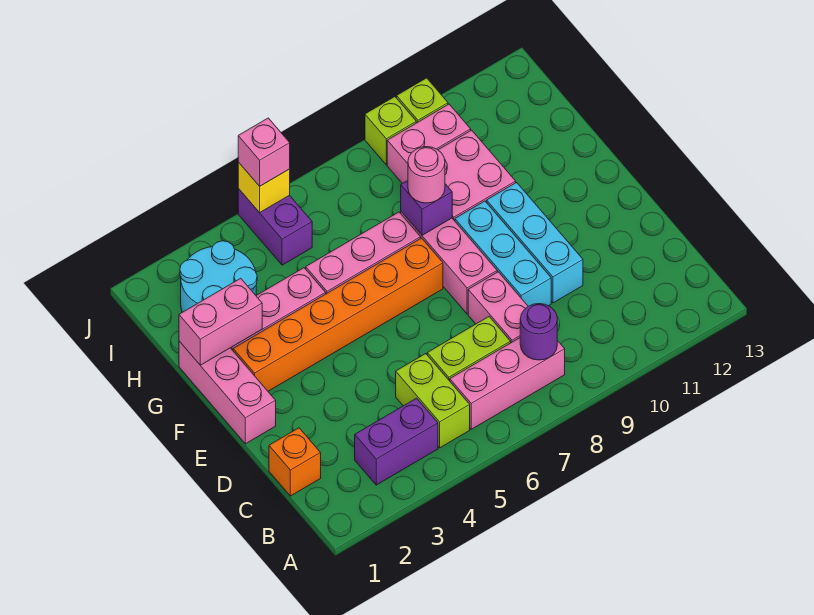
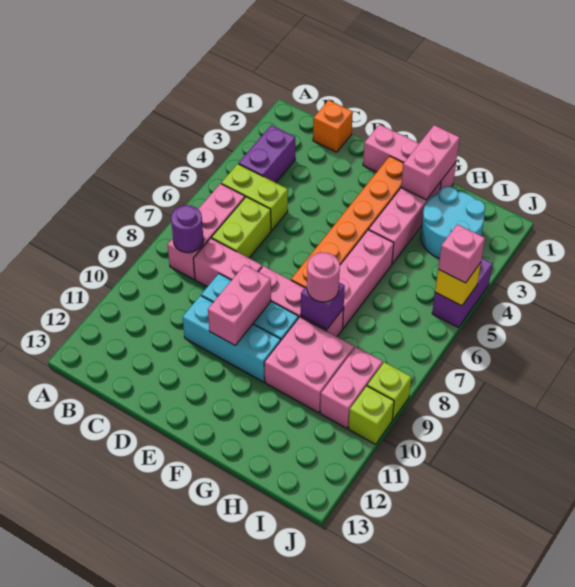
none -> pink brick E9:E10 level 2
purple brick I5:J5 level 1 -> purple brick J4:J5 level 1

